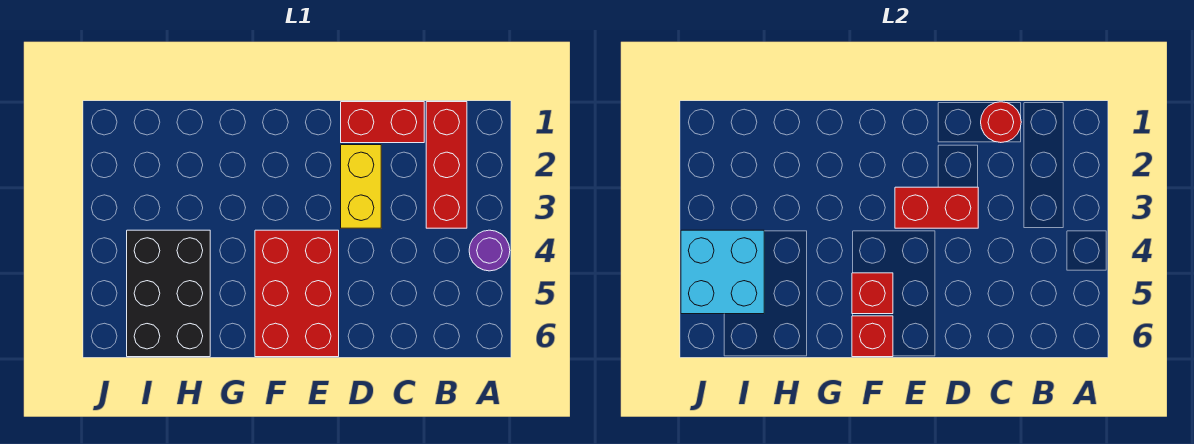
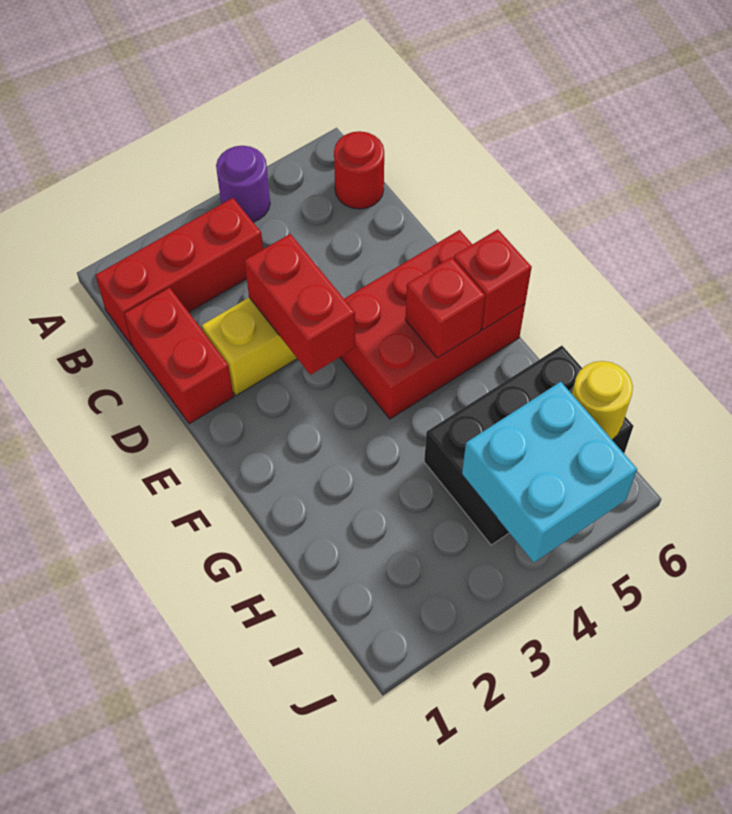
red round brick C1 level 2 -> red round brick B6 level 1
none -> yellow round brick I6 level 2

